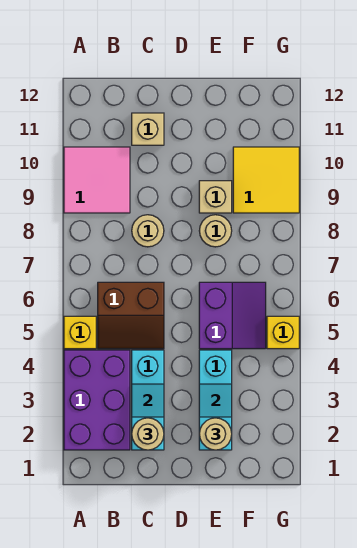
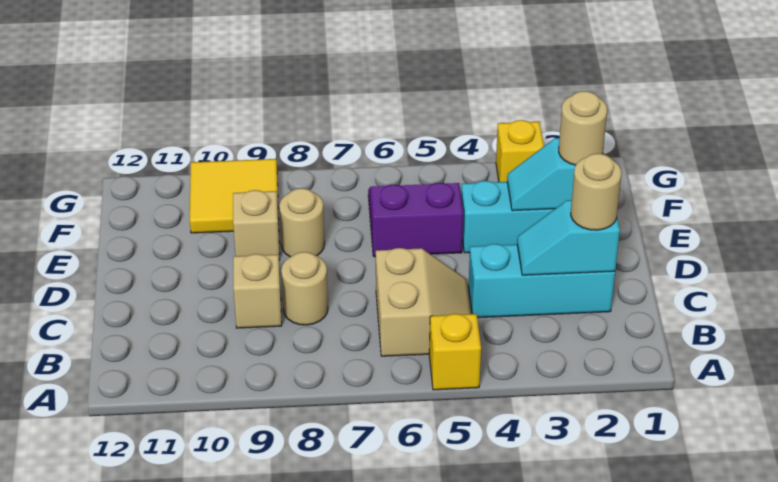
purple brick A2:B4 level 1 -> none
pink tile A9:B10 level 1 -> none
brown slope B5:C6 level 1 top 6 -> tan slope B5:C6 level 1 top 6
tan brick C11 level 1 -> tan brick C9 level 1
yellow brick G5 level 1 -> yellow brick G3 level 1

